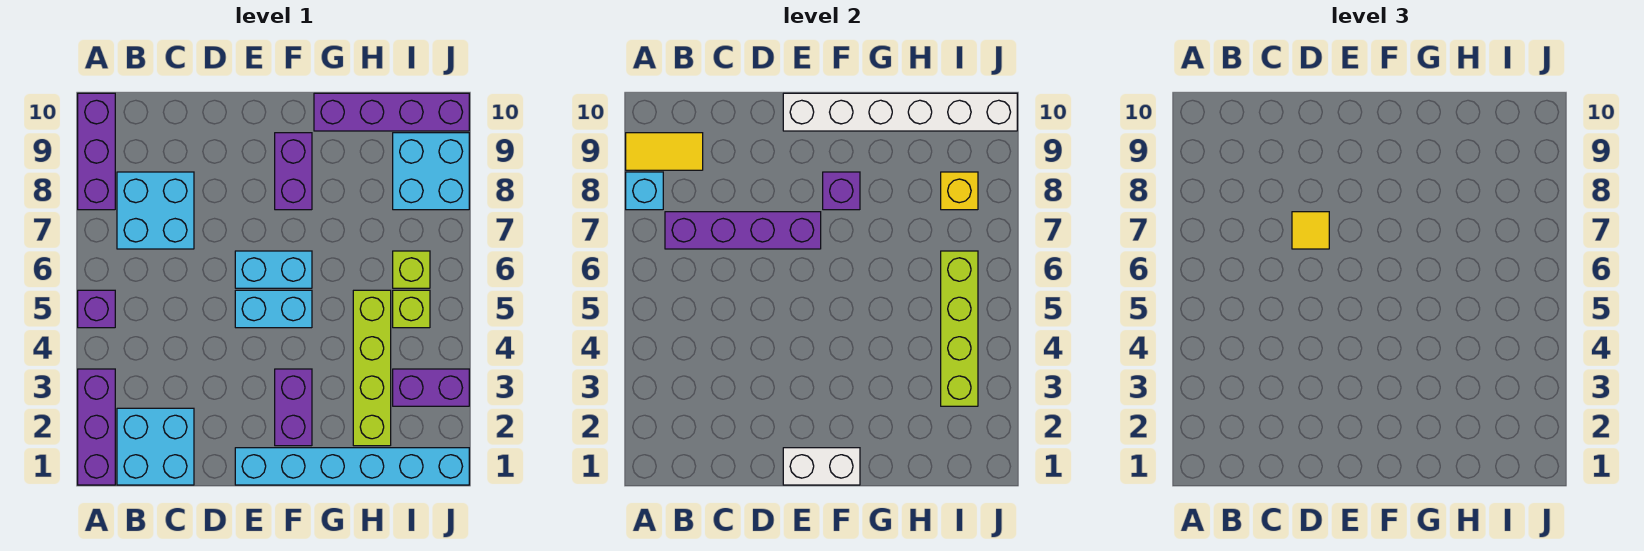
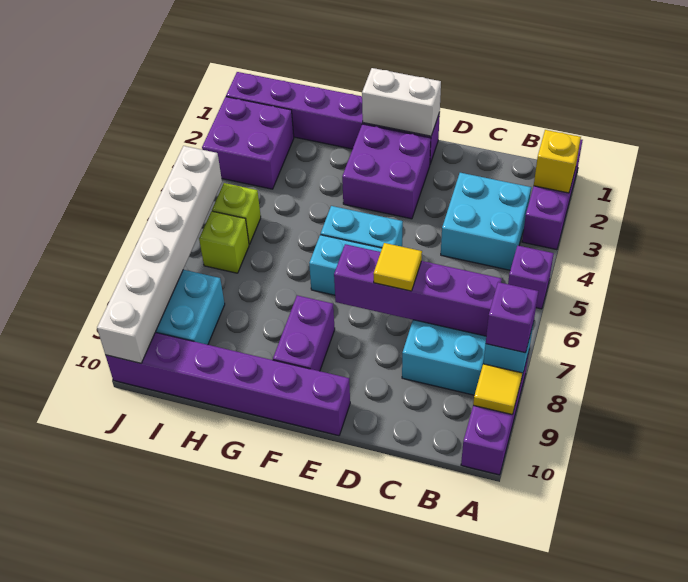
yellow tile A9:B9 level 2 -> yellow tile A9 level 2
cyan brick B1:C2 level 1 -> cyan brick B3:C4 level 1
cyan brick E1:J1 level 1 -> purple brick E1:J1 level 1
white brick E10:J10 level 2 -> white brick J5:J10 level 2
purple brick F2:F3 level 1 -> purple brick E2:F3 level 1
purple brick F8 level 2 -> purple brick A8 level 3
purple brick G10:J10 level 1 -> purple brick E10:J10 level 1
lime brick H2:H5 level 1 -> none
purple brick I3:J3 level 1 -> purple brick I2:J3 level 1
lime brick I3:I6 level 2 -> none
yellow brick I8 level 2 -> yellow brick A2 level 2

